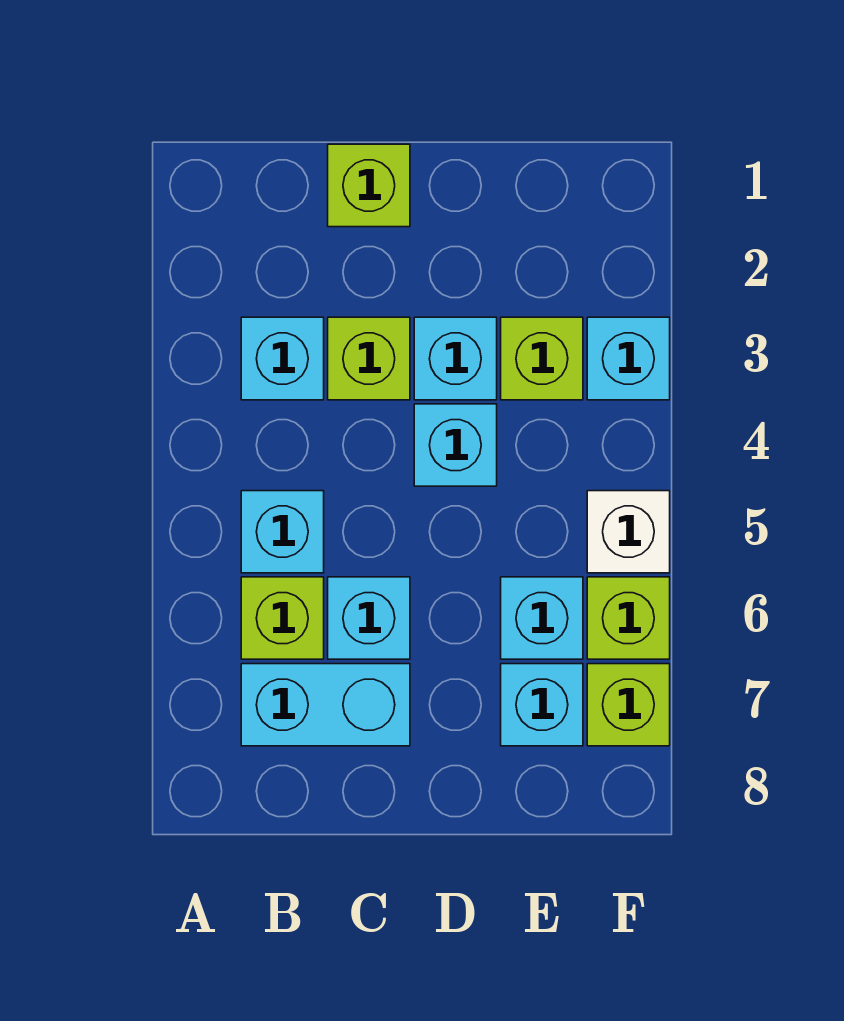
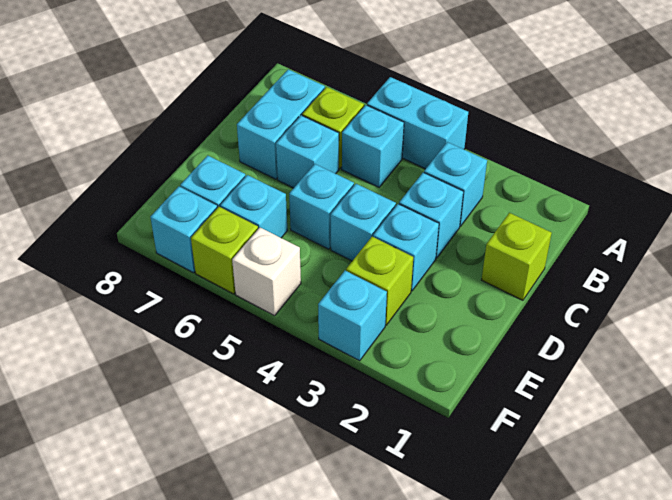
none -> cyan brick A4:A5 level 1
lime brick C3 level 1 -> cyan brick C3 level 1
none -> cyan brick D5 level 1
lime brick F7 level 1 -> cyan brick F7 level 1

